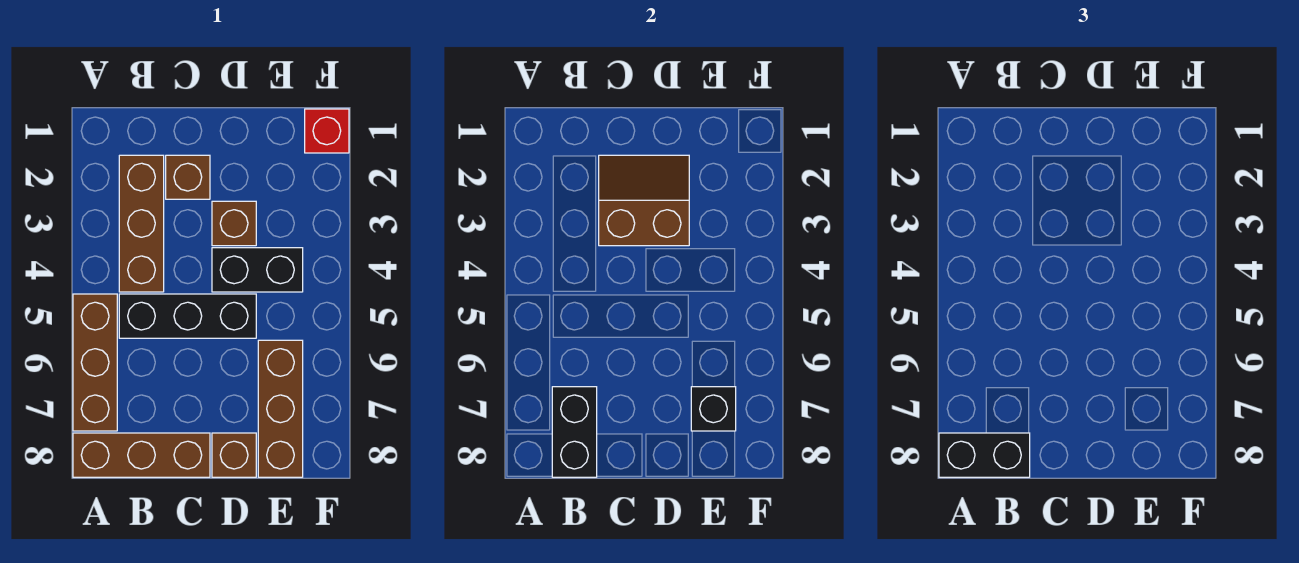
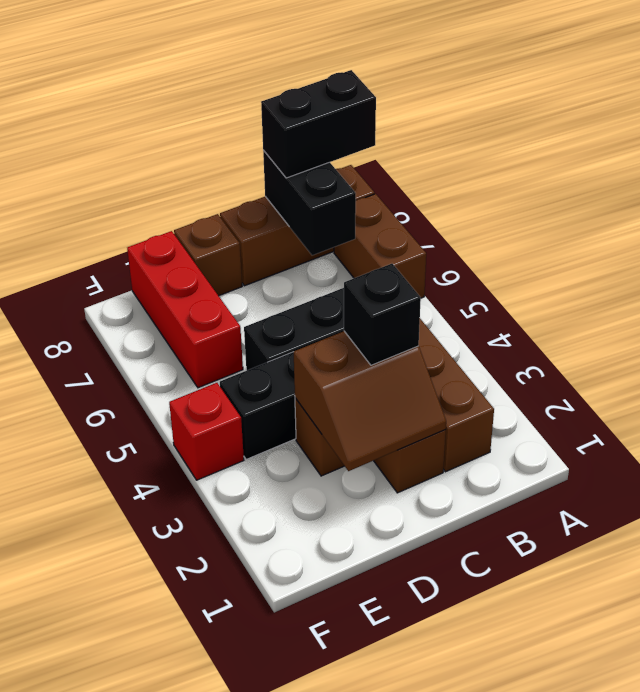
brown brick A5:A7 level 1 -> brown brick A6:A7 level 1
brown brick E6:E8 level 1 -> red brick E6:E8 level 1
black brick E7 level 2 -> black brick C3 level 3
red brick F1 level 1 -> red brick F4 level 1

